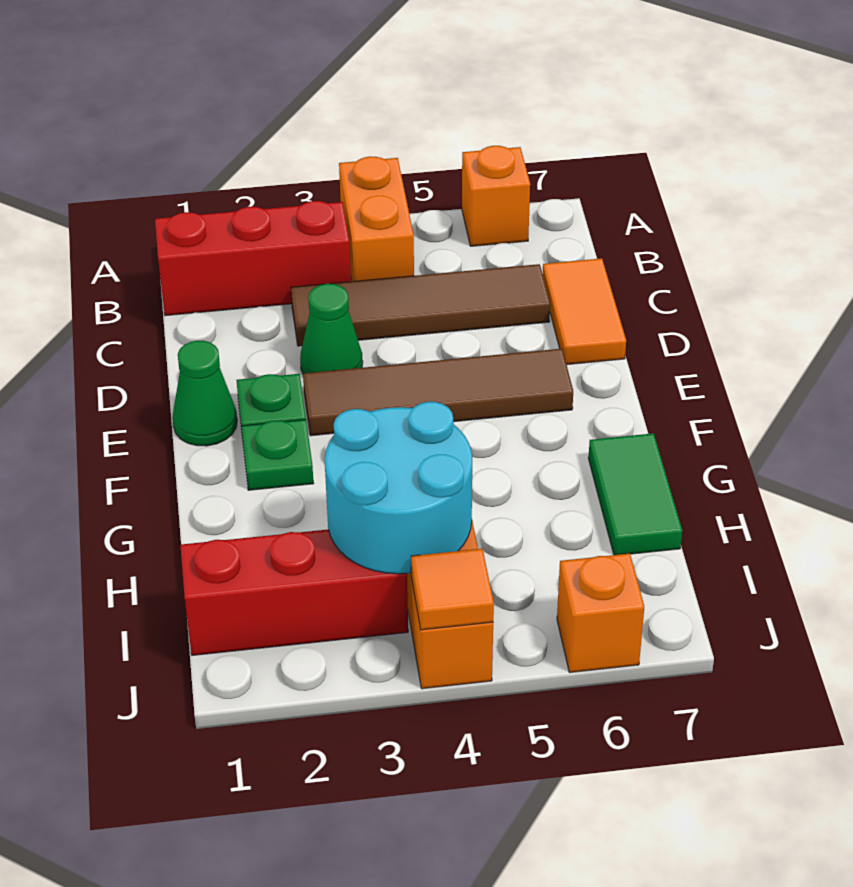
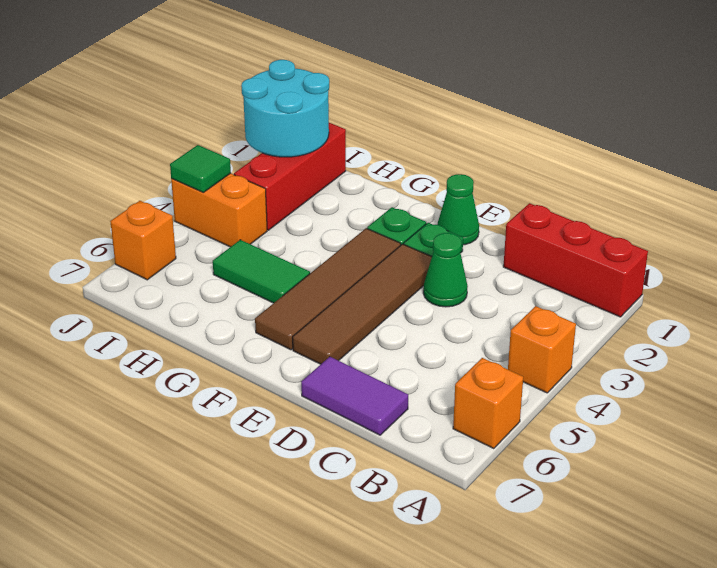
orange brick A4:B4 level 1 -> orange brick A4 level 1
red brick B1:B3 level 1 -> red brick A1:C1 level 1
brown tile C3:C6 level 1 -> brown tile F3:F6 level 1
orange tile C7:D7 level 1 -> purple tile C7:D7 level 1
green tile G7:H7 level 1 -> green tile G5:H5 level 1
cyan round brick H3:I4 level 2 -> cyan round brick I1:J2 level 2
orange tile J4 level 2 -> green tile J4 level 2

